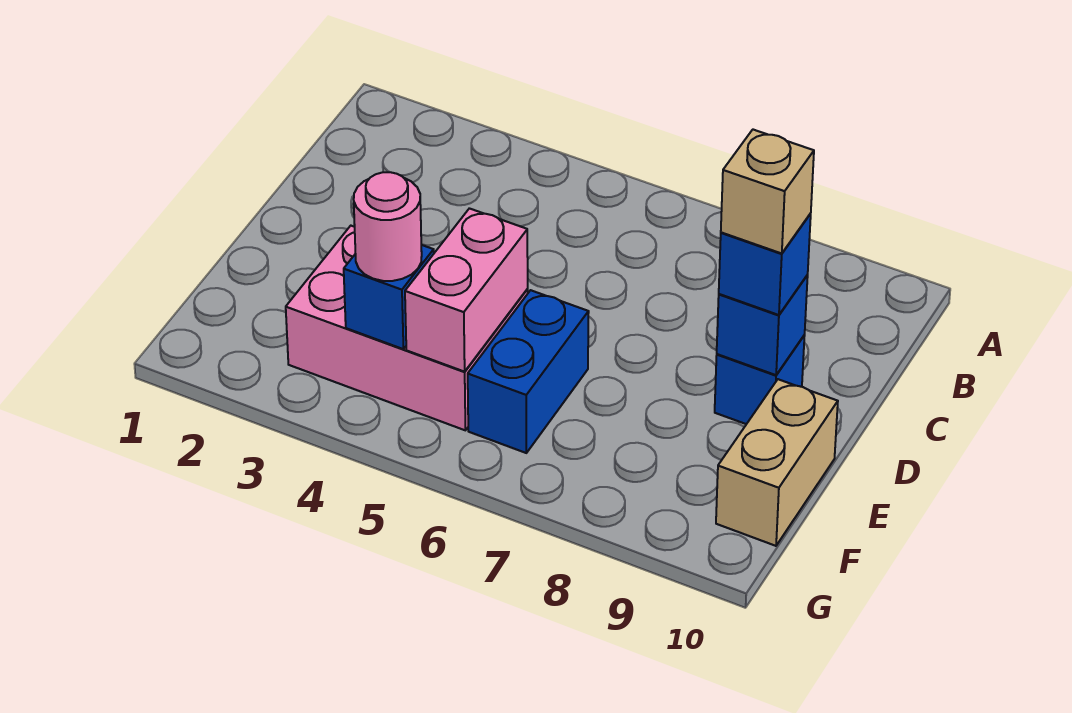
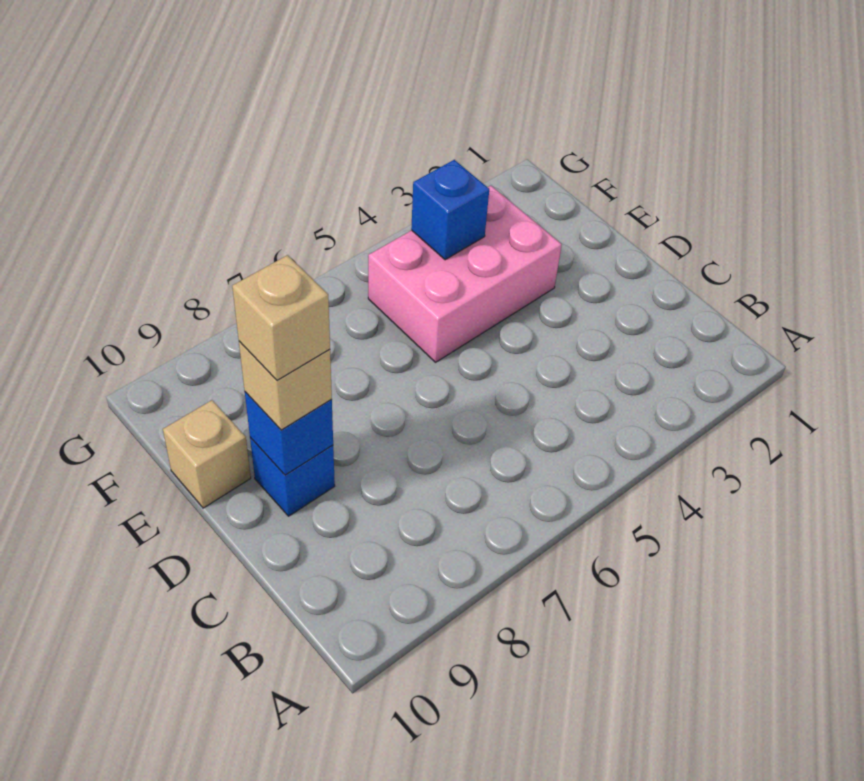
blue brick D9 level 3 -> tan brick D9 level 3
pink brick E5:F5 level 2 -> none
blue brick E6:F6 level 1 -> none
tan brick E10:F10 level 1 -> tan brick E10 level 1
pink round brick F4 level 3 -> none

